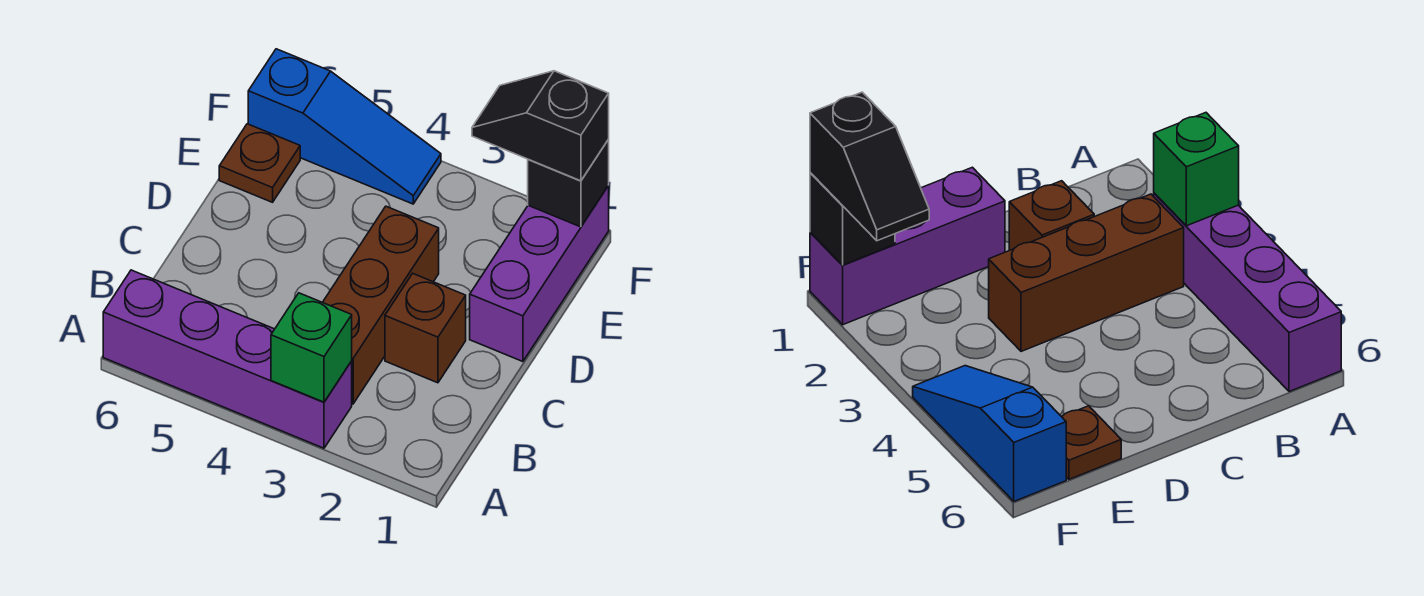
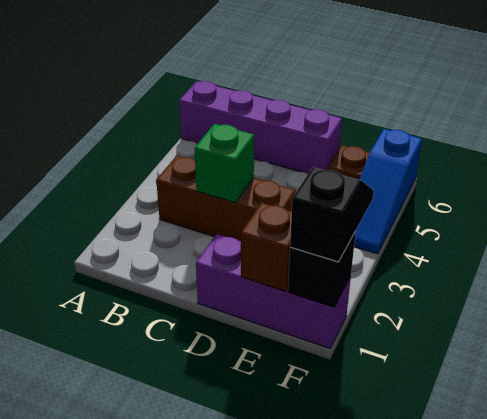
purple brick A3:A6 level 1 -> purple brick A6:D6 level 1
green brick A3 level 2 -> green brick C3 level 2
brown brick C2 level 1 -> brown brick E1 level 2

